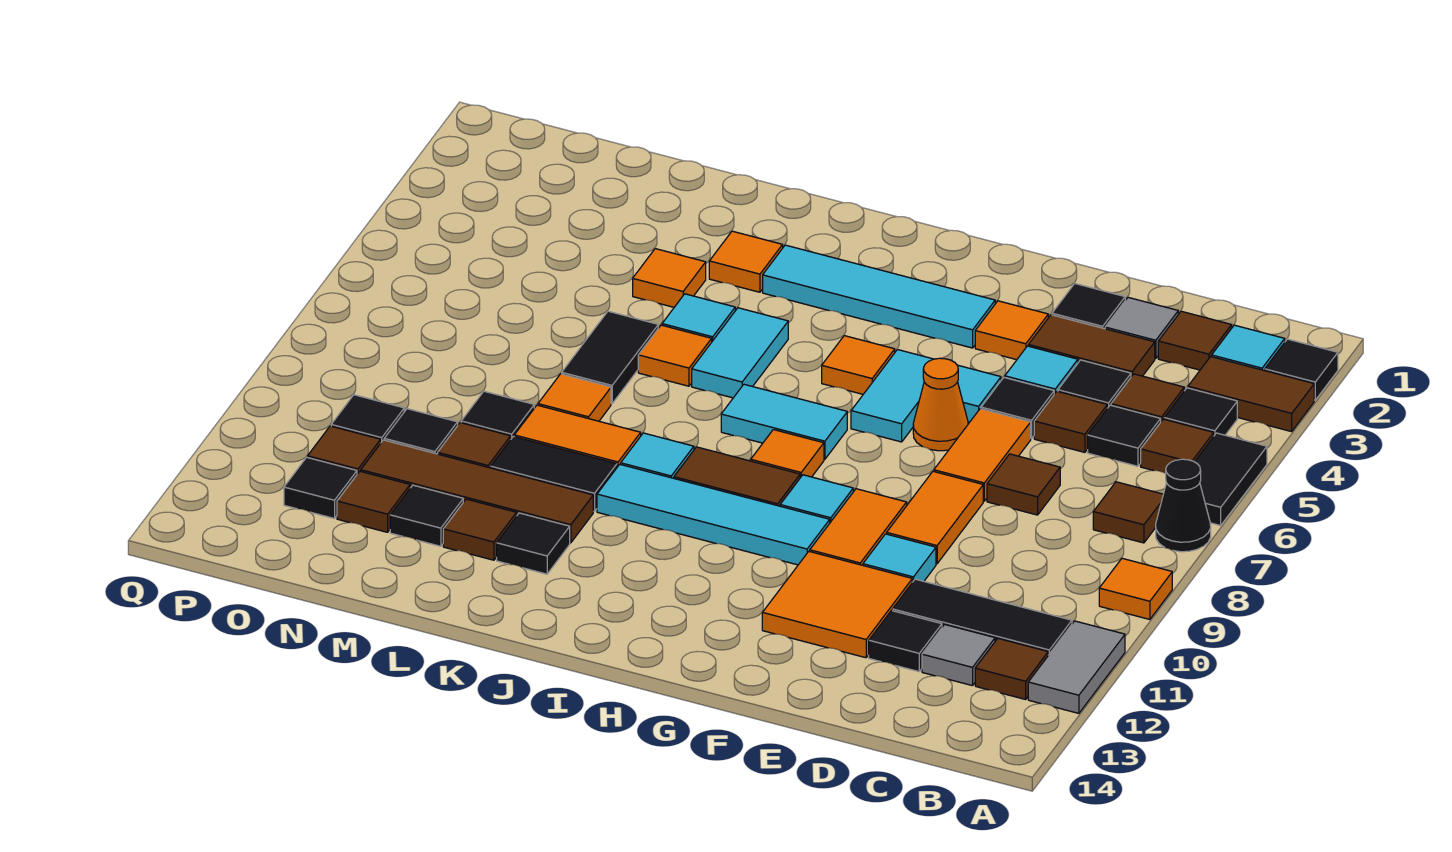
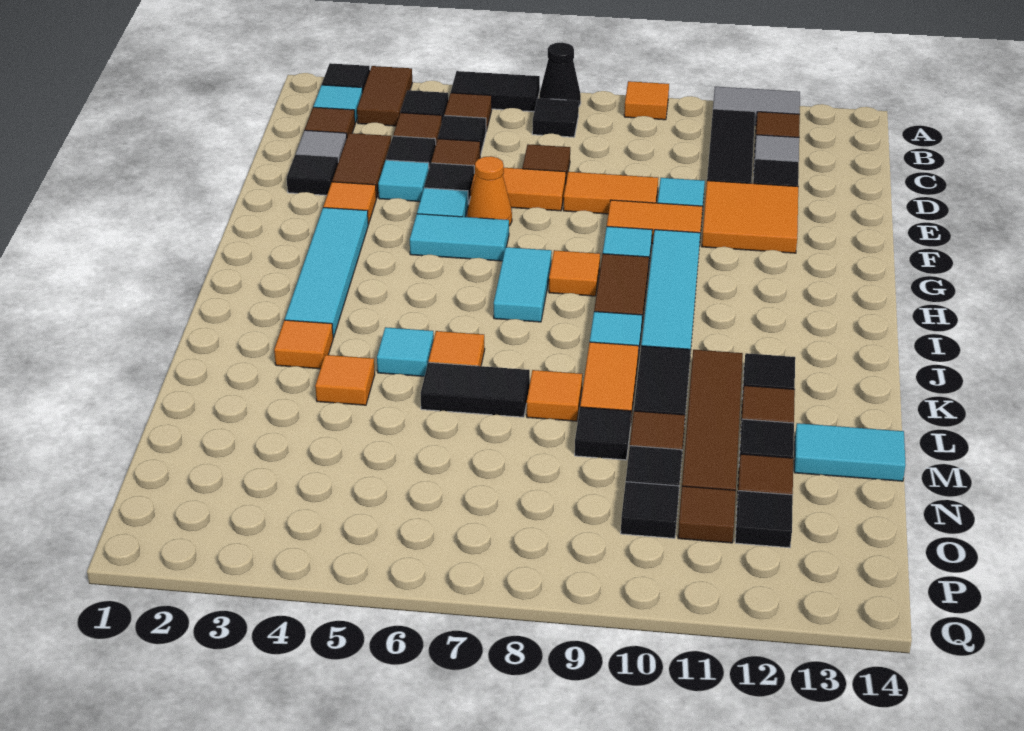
brown tile B7 level 1 -> black tile B7 level 1
orange tile H5 level 1 -> none
cyan tile J5:J6 level 1 -> cyan tile M13:M14 level 1

